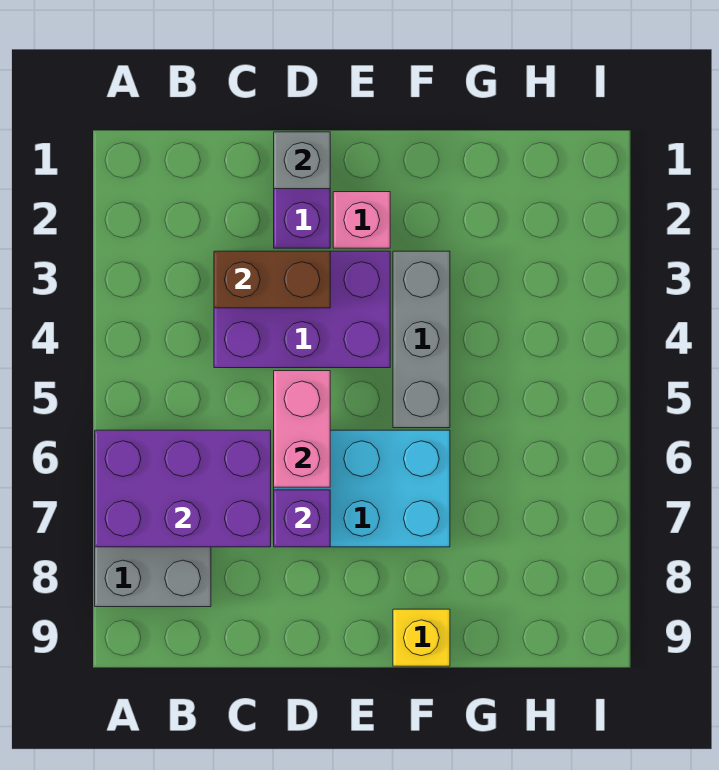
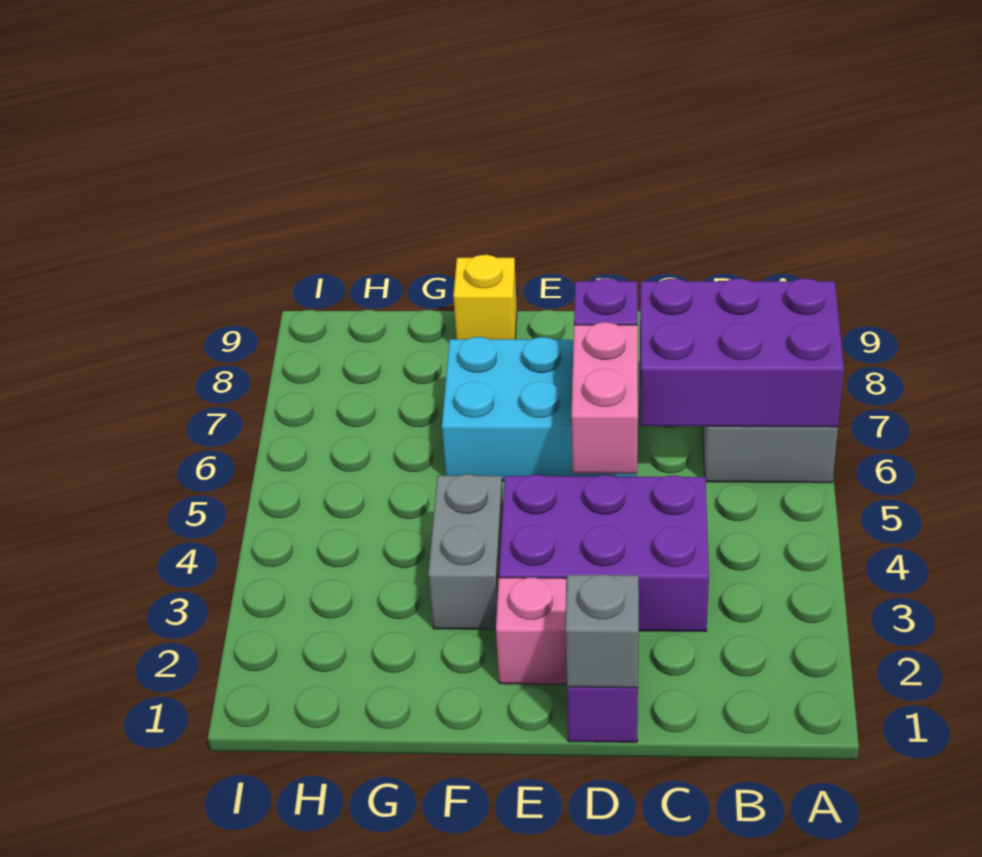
brown brick C3:D3 level 2 -> none
grey brick F3:F5 level 1 -> grey brick F3:F4 level 1

